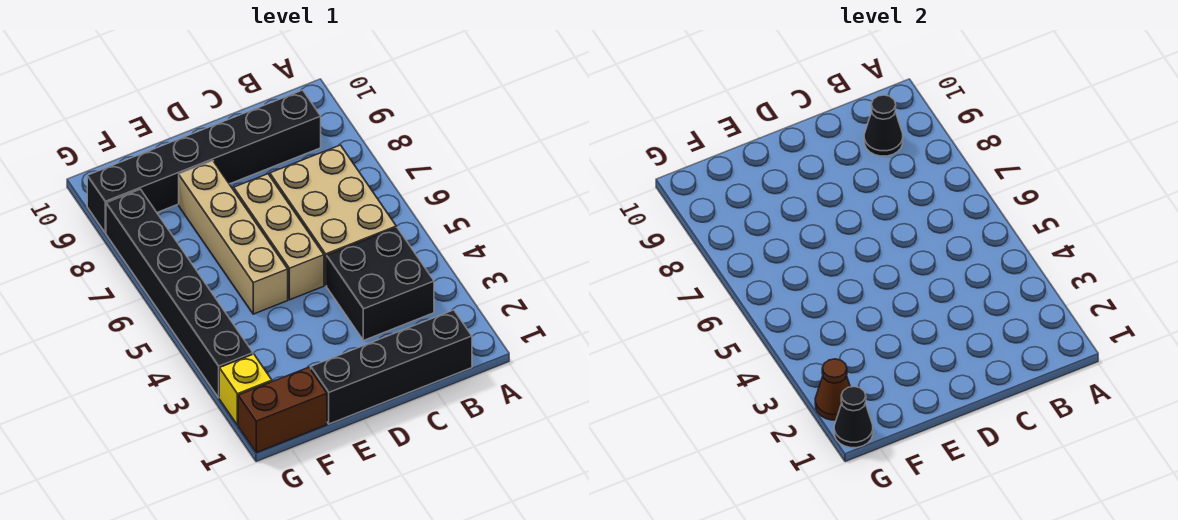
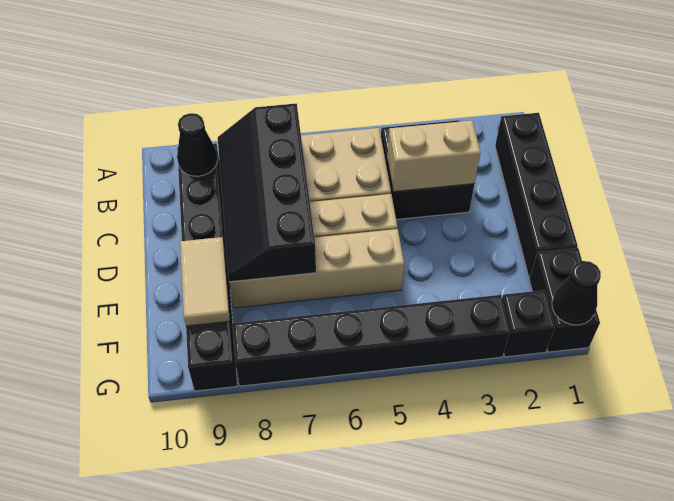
none -> black slope B7:E8 level 2 top 7
none -> tan brick C3:C4 level 2
none -> tan tile E9:F9 level 2
brown brick F1:G1 level 1 -> black brick F1:G1 level 1
yellow brick G2 level 1 -> black brick G2 level 1
brown cone G2 level 2 -> none

